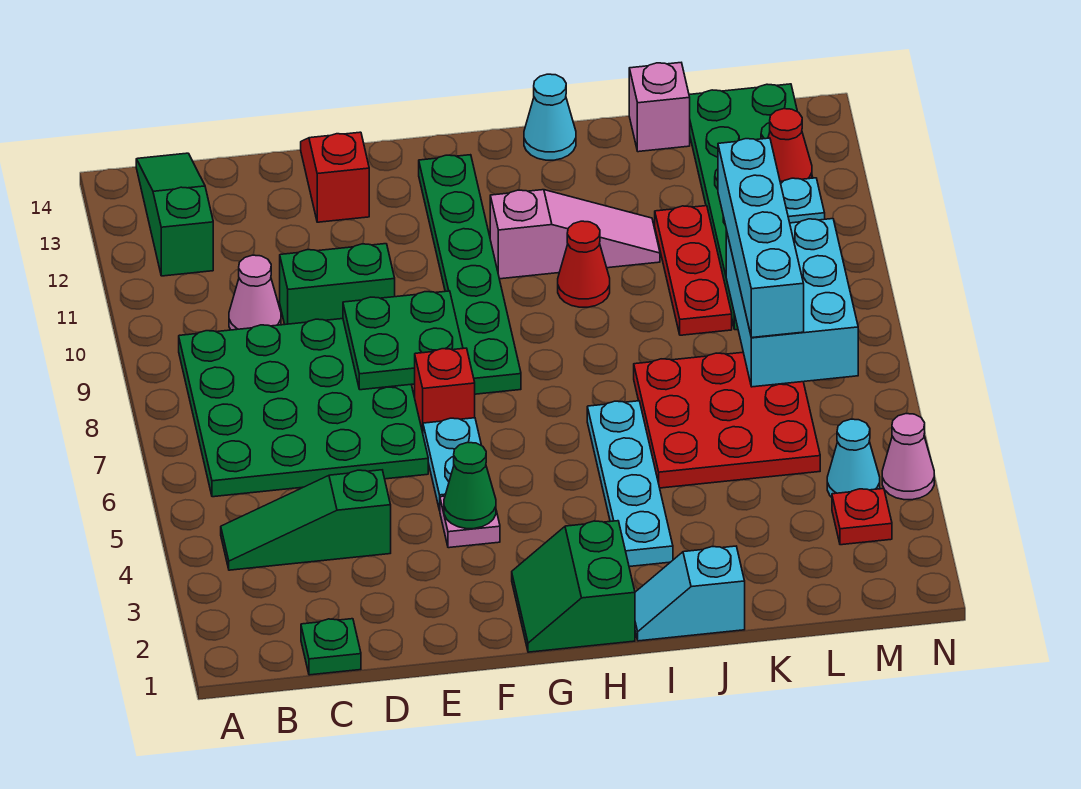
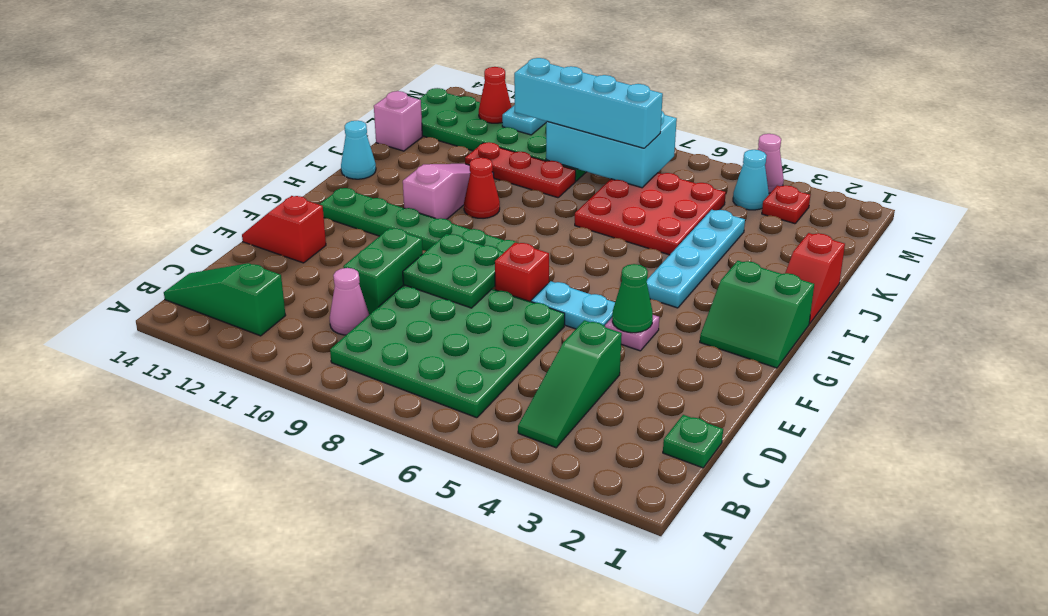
cyan slope I1:J1 level 1 top J -> red slope I1:J1 level 1 top J
cyan plate I3:I6 level 1 -> cyan plate H4:K4 level 1

